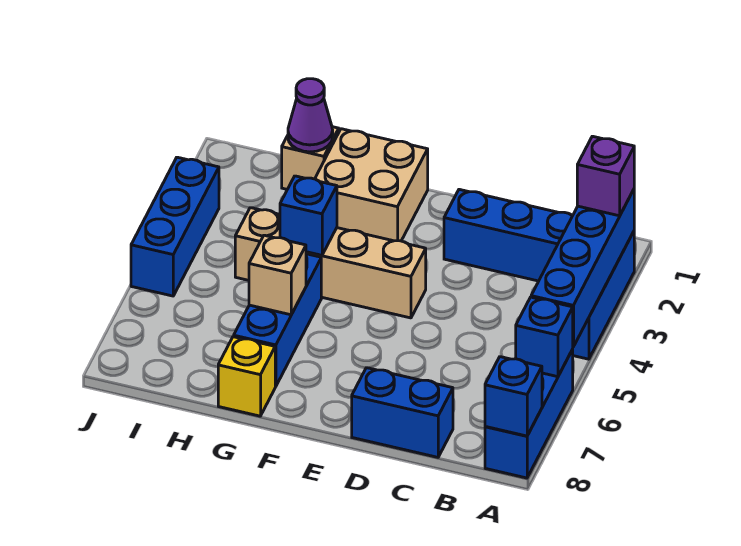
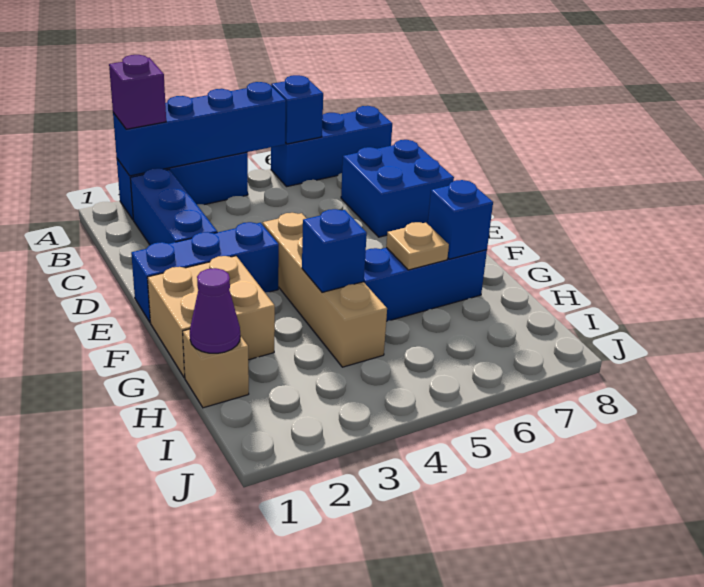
blue brick A8 level 2 -> blue brick G7 level 2
blue brick C8:D8 level 1 -> blue brick C7:D8 level 1
tan brick G6 level 2 -> tan plate G6 level 2
yellow brick G8 level 1 -> none
blue brick J3:J5 level 1 -> blue brick E1:E3 level 1

